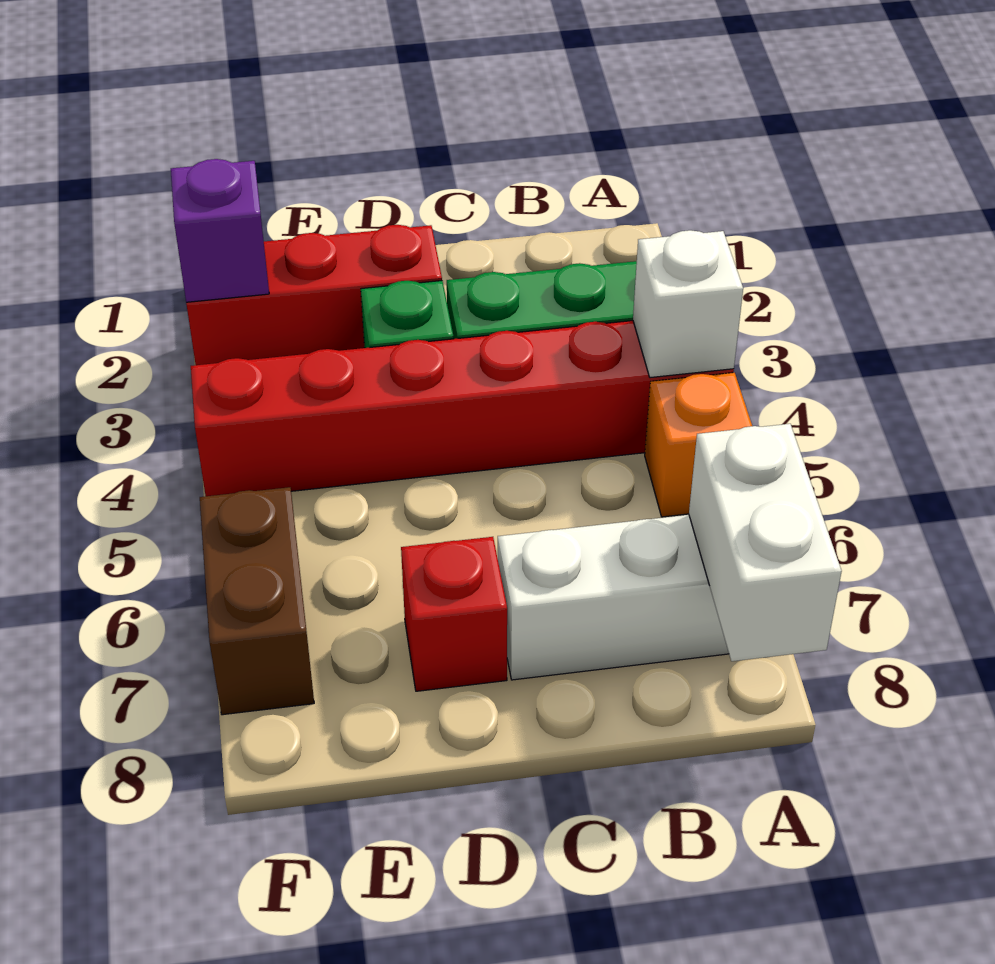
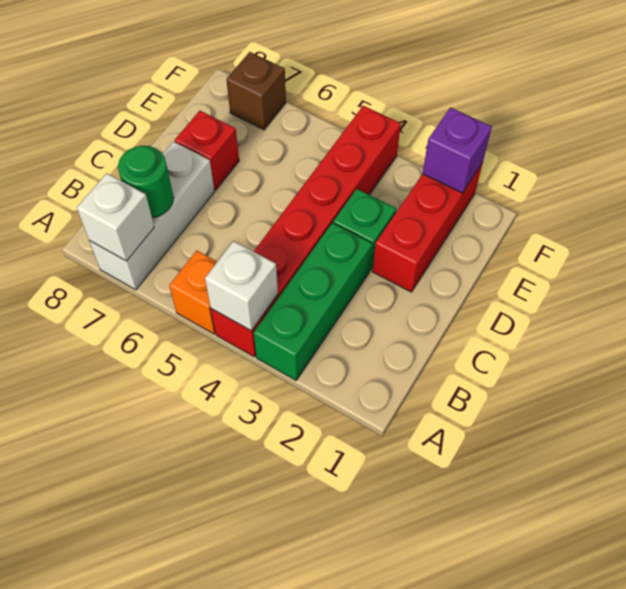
white brick A7:A8 level 2 -> white brick A7 level 2
none -> green round brick B7 level 2
brown brick F6:F7 level 1 -> brown brick F7 level 1

